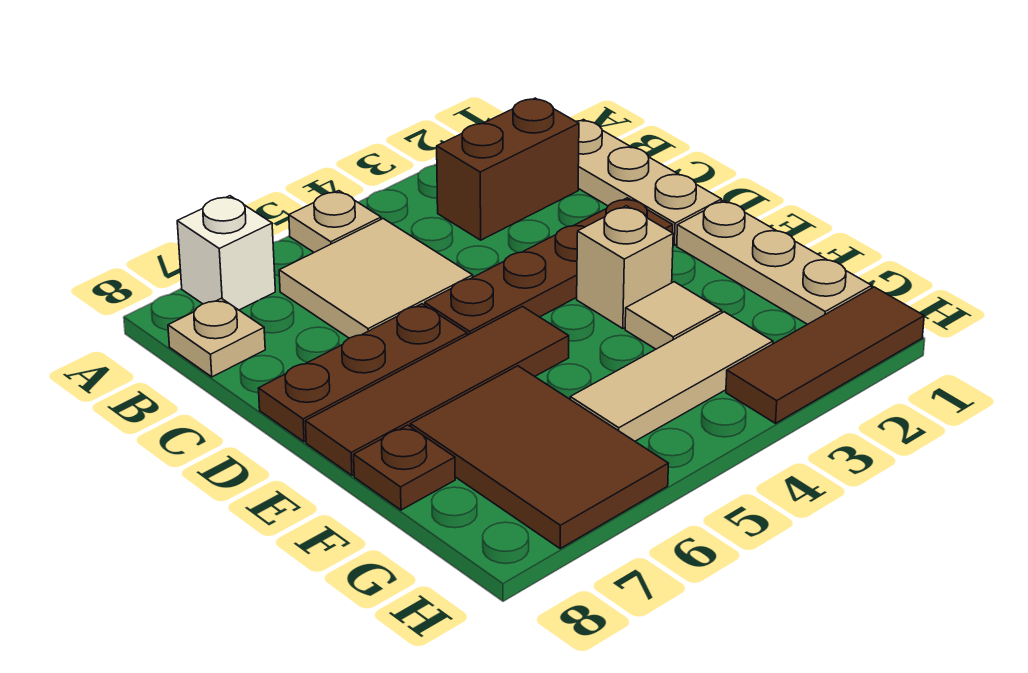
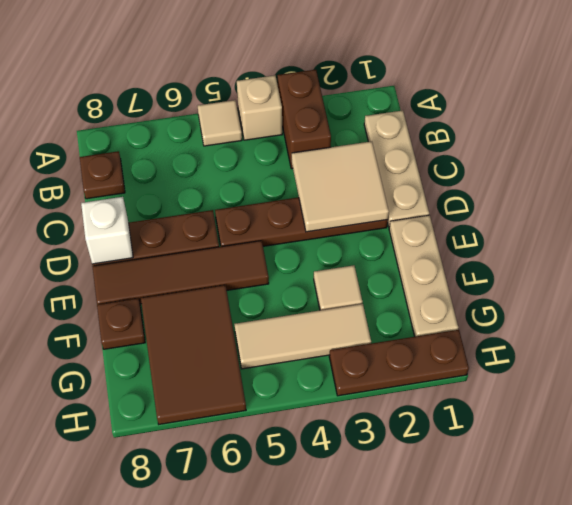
tan plate A5 level 1 -> tan tile A5 level 1
white brick A7 level 1 -> white brick D8 level 2
brown brick B2:B3 level 1 -> brown brick A3:B3 level 1
tan tile B5:C6 level 1 -> tan tile C2:D3 level 2
tan plate B8 level 1 -> brown plate B8 level 1
tan brick E3 level 1 -> tan brick A4 level 1
brown tile H1:H3 level 1 -> brown plate H1:H3 level 1

